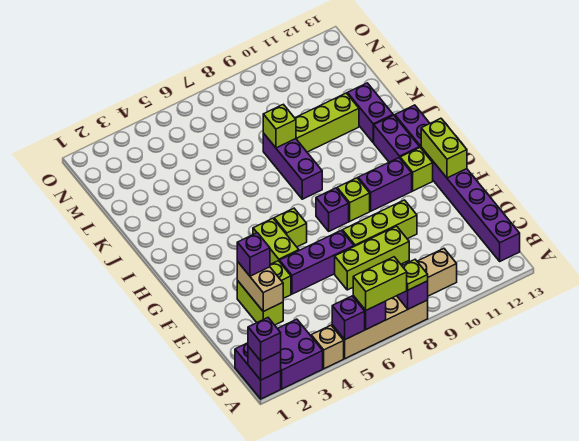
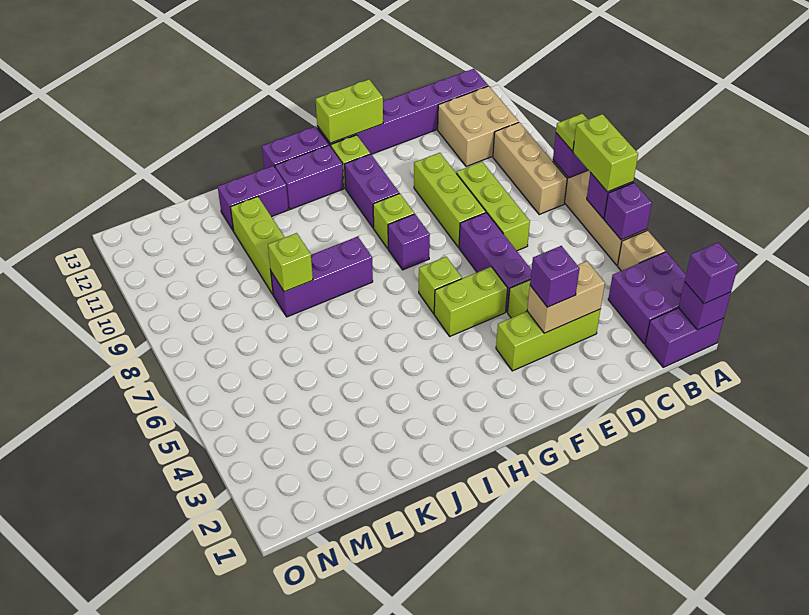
none -> tan brick B11:C12 level 1
lime brick D3:E3 level 1 -> lime brick D3:F3 level 1

